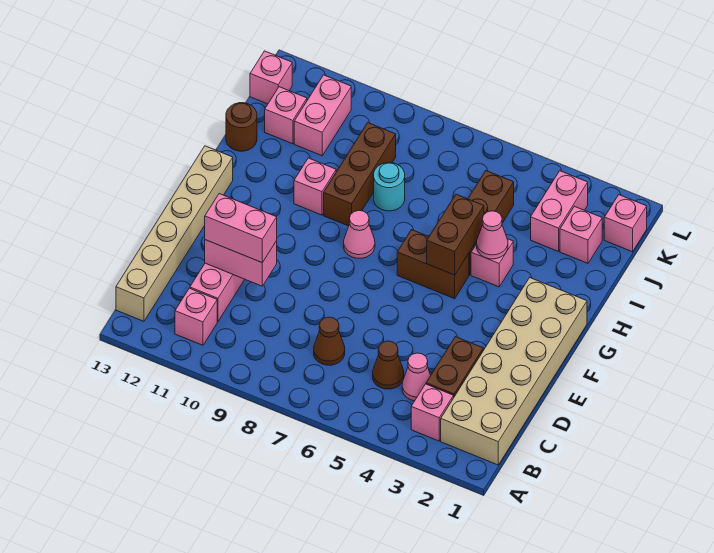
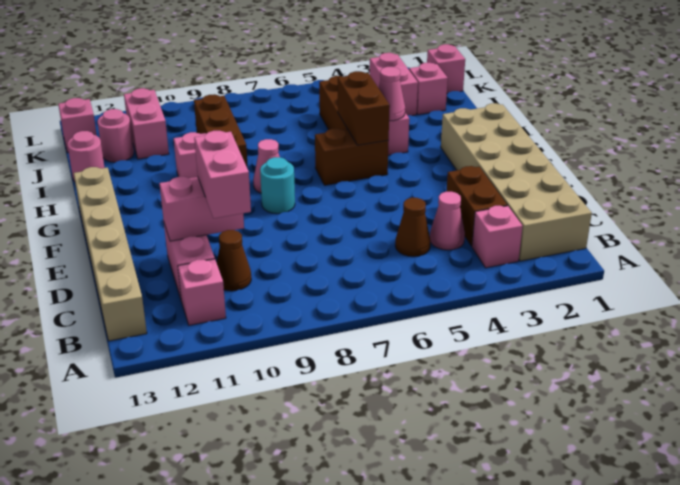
brown cone C7 level 1 -> brown cone C10 level 1
pink brick D10:D11 level 3 -> pink brick C10:D10 level 3
cyan round brick I8 level 1 -> cyan round brick F8 level 1
brown round brick I13 level 1 -> pink round brick I13 level 1
pink brick J12 level 1 -> pink round brick J12 level 1

